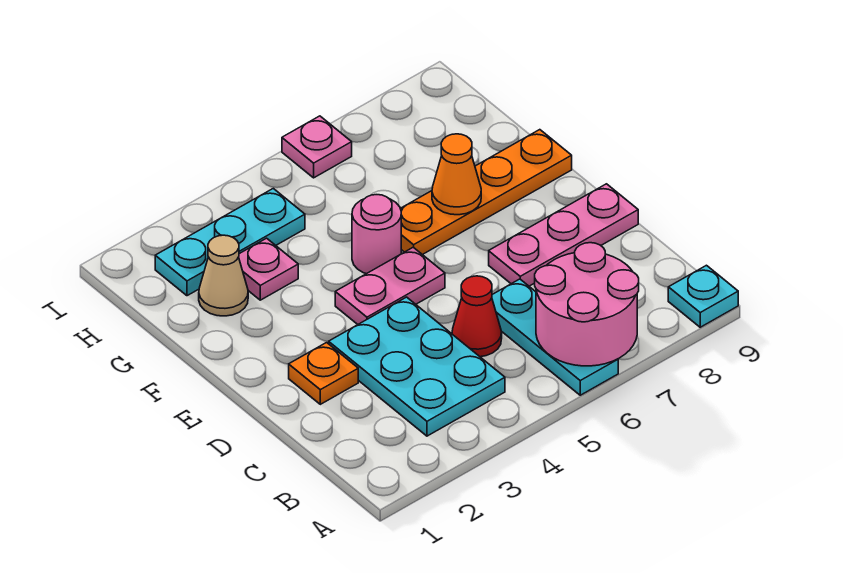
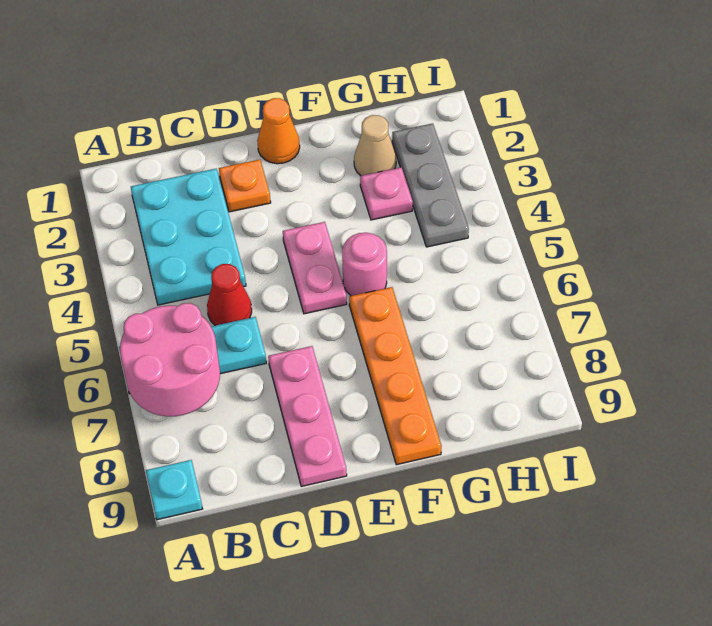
cyan plate B3:D4 level 1 -> cyan plate B2:C4 level 1
orange cone F7 level 2 -> orange cone E1 level 1
cyan plate H2:H4 level 1 -> grey plate H2:H4 level 1
pink plate I6 level 1 -> none

